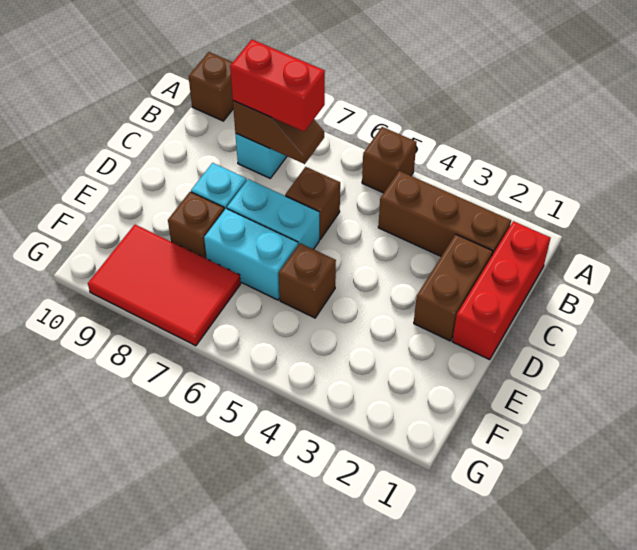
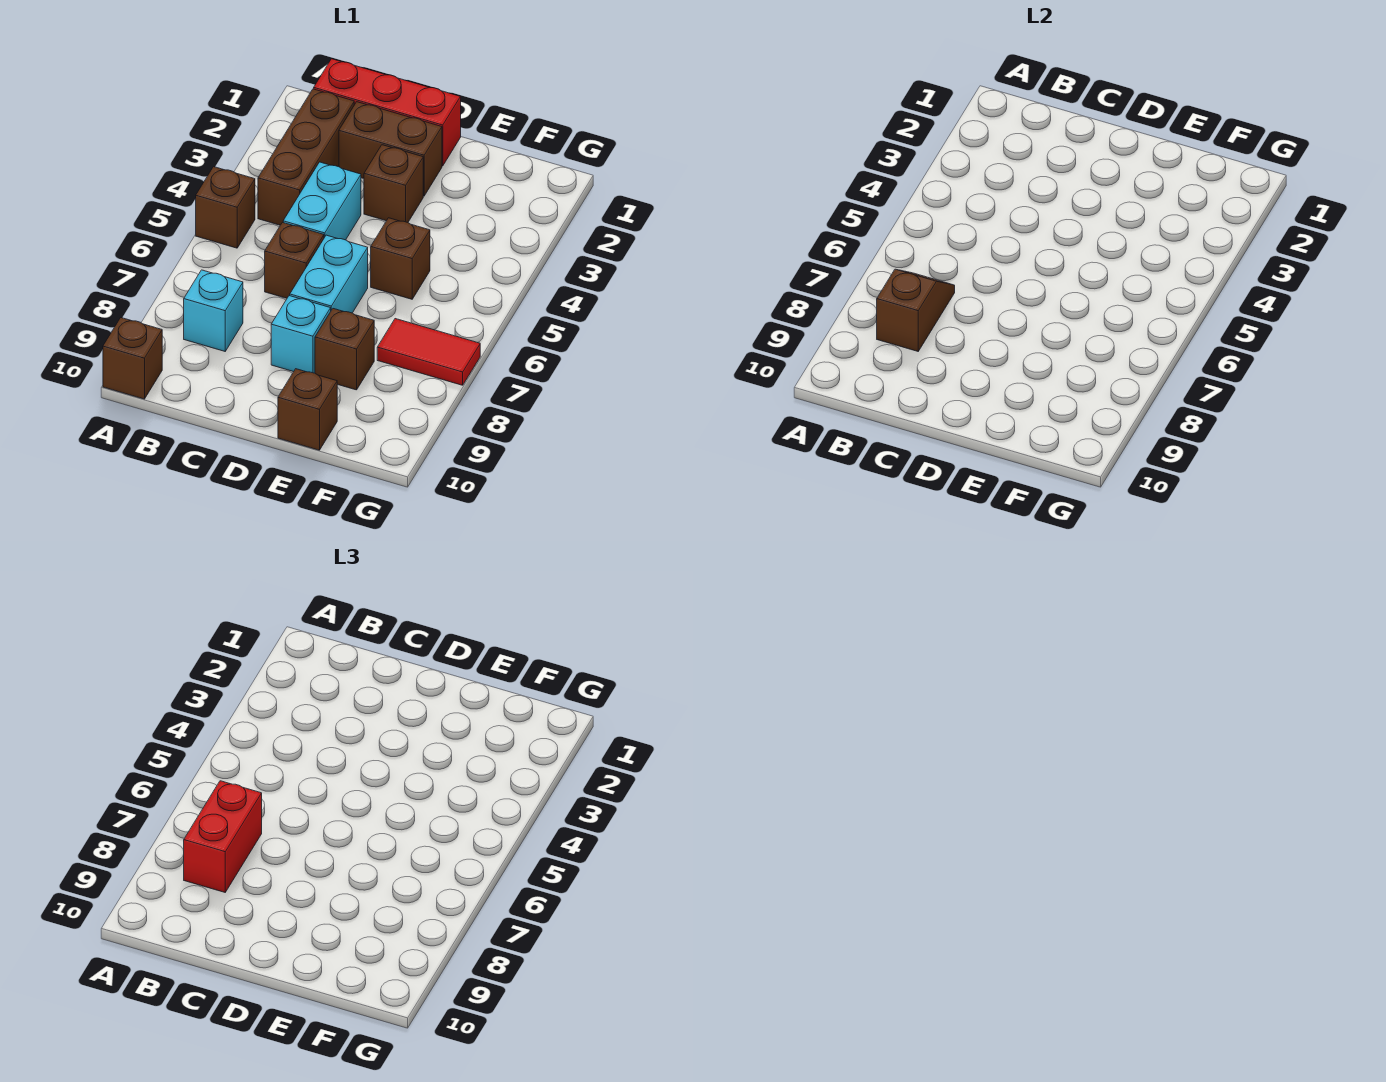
none -> brown brick D3 level 1
cyan brick E6:E7 level 1 -> cyan brick C4:C5 level 1
none -> brown brick E10 level 1
red tile F7:G9 level 1 -> red tile F7:G7 level 1

